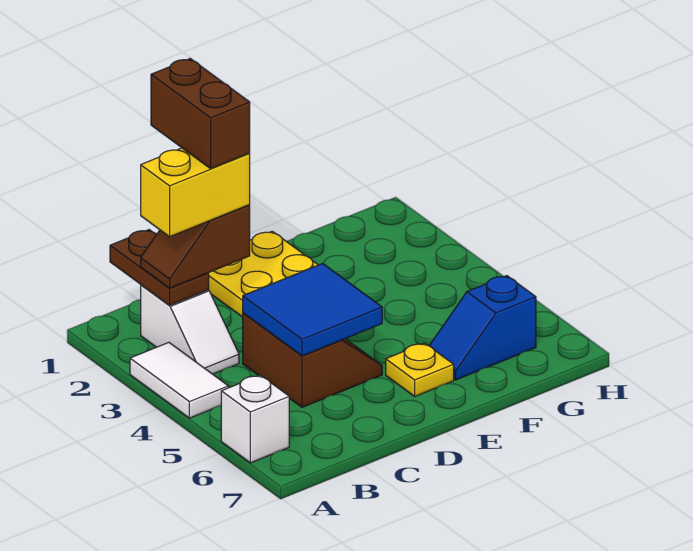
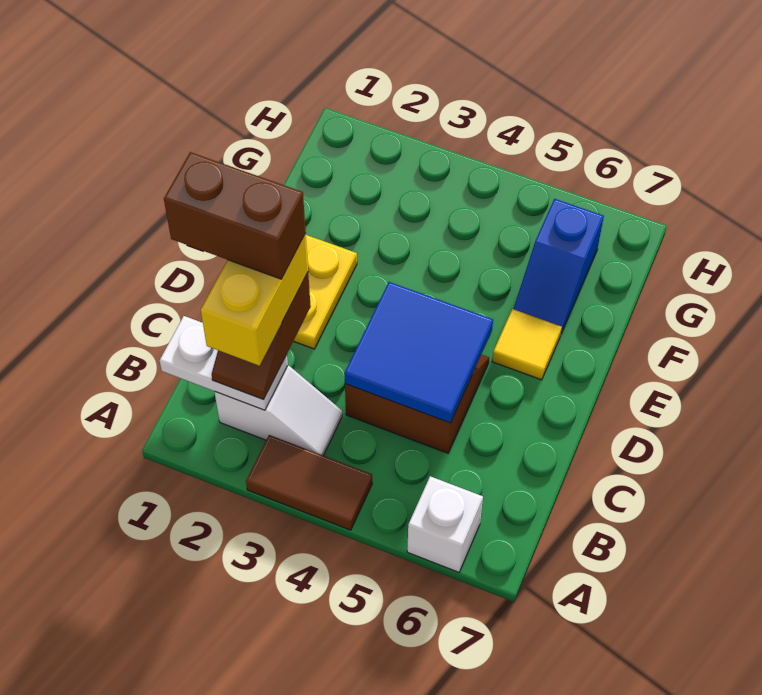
white tile A3:A4 level 1 -> brown tile A3:A4 level 1
brown plate B1:B2 level 2 -> white plate B1:B2 level 2
yellow plate E6 level 1 -> yellow tile E6 level 1

